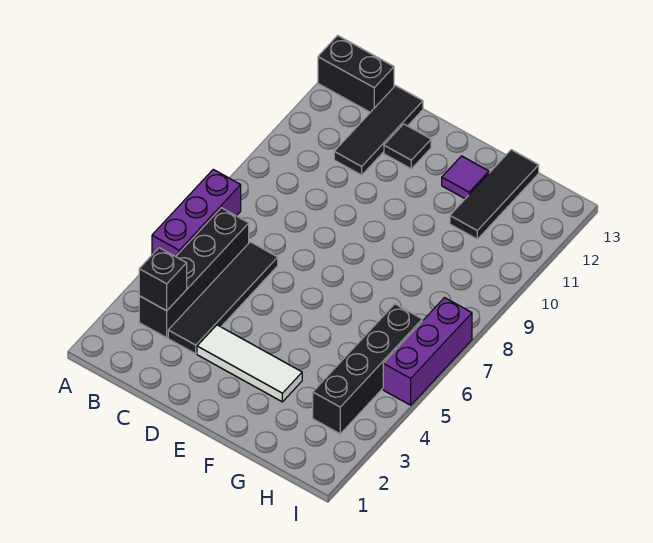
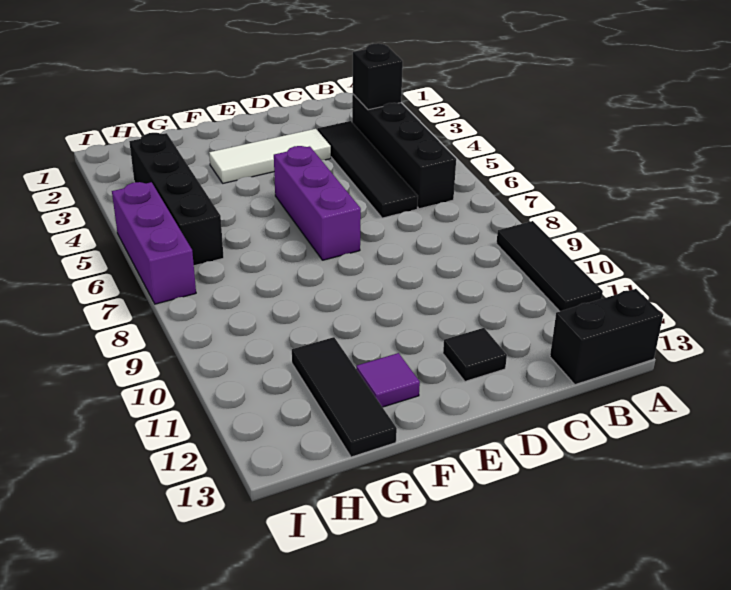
purple brick A5:A7 level 1 -> purple brick E5:E7 level 1
black tile C11:C13 level 1 -> black tile A9:A11 level 1

